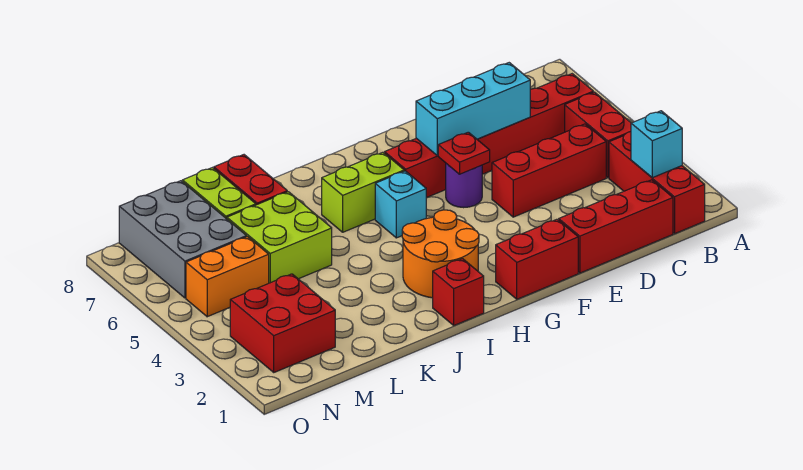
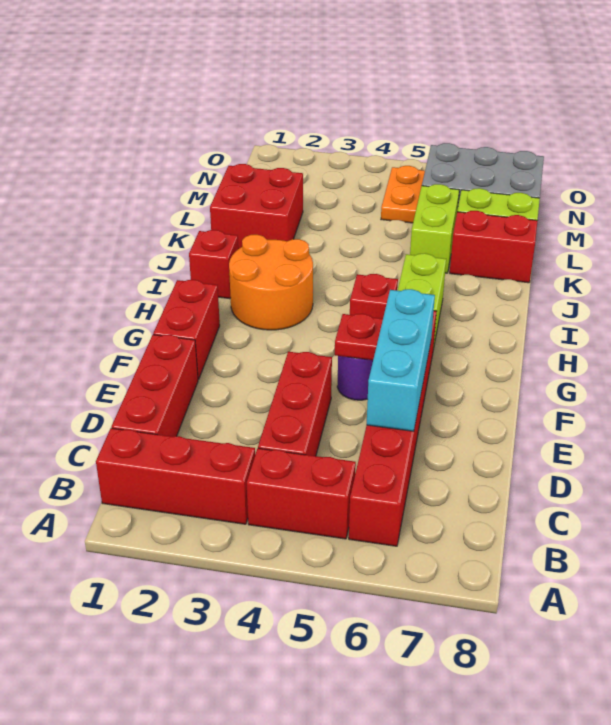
cyan brick B2 level 2 -> none
cyan brick H5 level 1 -> red brick H5 level 1
lime brick K5:L6 level 1 -> lime brick K6:L6 level 1
red brick M2:N3 level 1 -> red brick K1:L2 level 1
orange brick M5:N5 level 1 -> orange plate M5:N5 level 1

